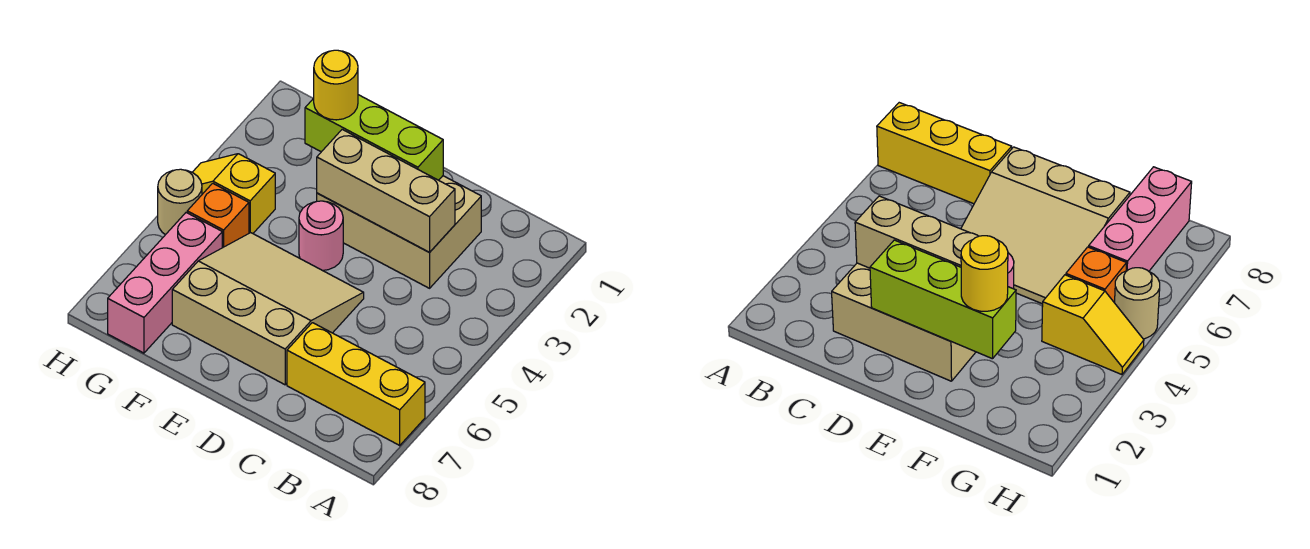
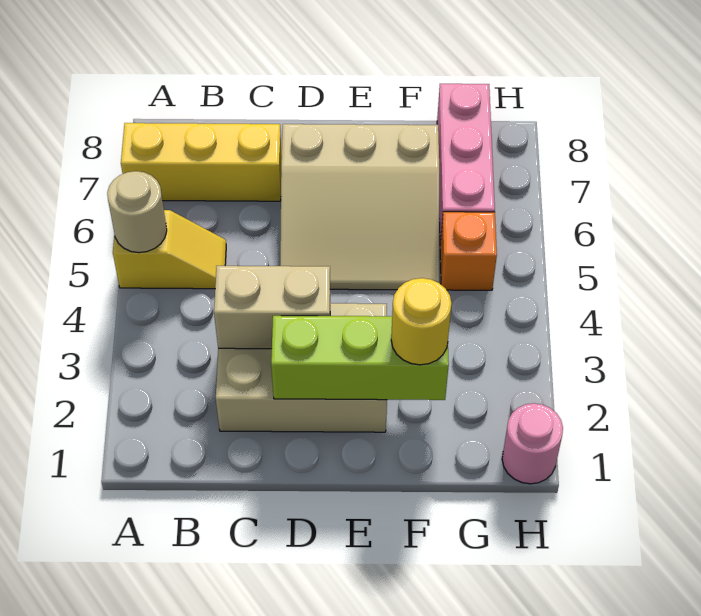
tan brick C3:E3 level 2 -> tan brick C3:D3 level 2
pink round brick E4 level 1 -> pink round brick H1 level 1
yellow slope G4:H4 level 1 top G -> yellow slope A5:B5 level 1 top A
tan round brick H5 level 1 -> tan round brick A5 level 2

